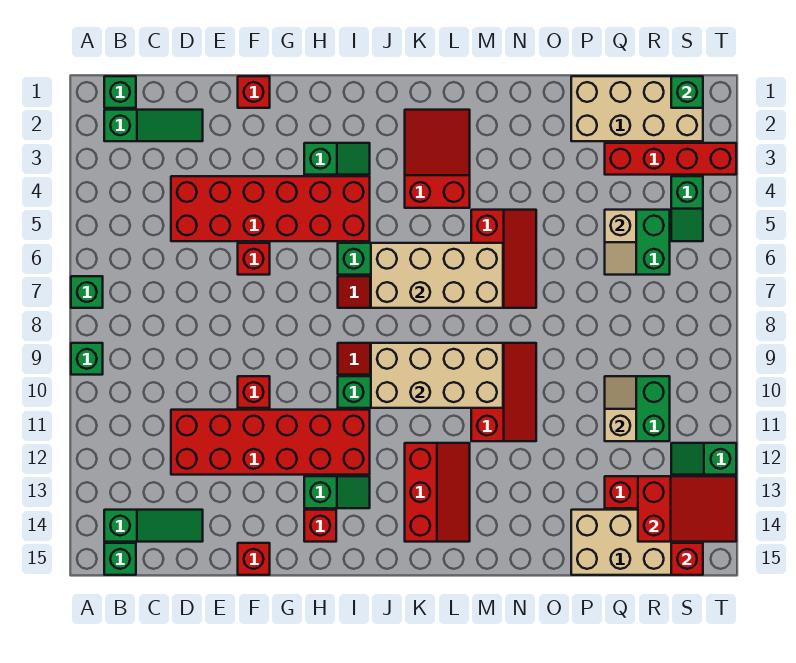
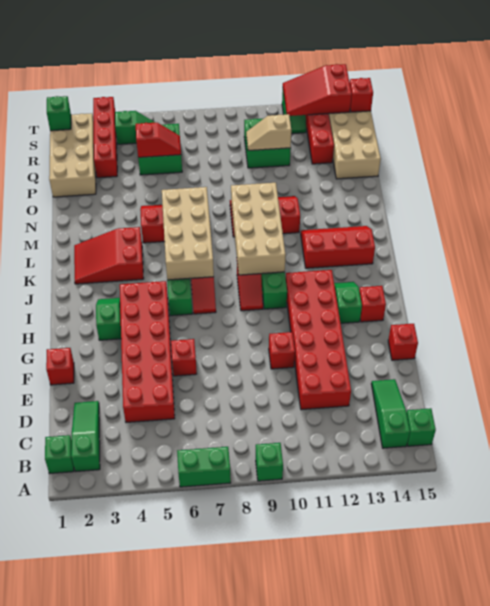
green brick A7 level 1 -> green brick A6:A7 level 1
tan slope Q5:Q6 level 2 top 5 -> red slope Q5:Q6 level 2 top 5
red slope R13:T14 level 2 top R -> red slope S12:T14 level 2 top 14

